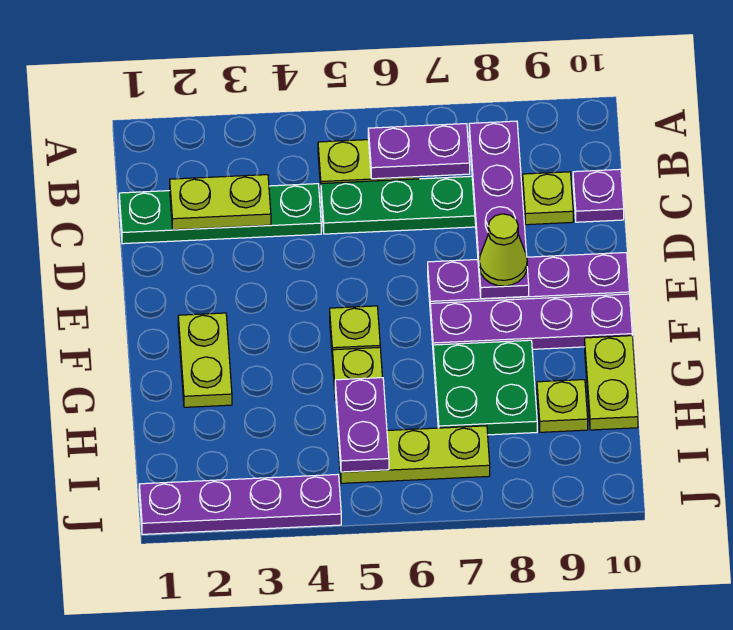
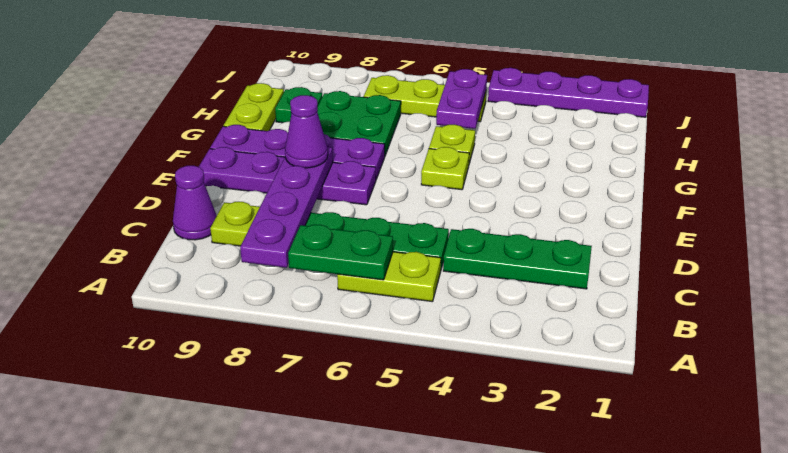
purple plate B6:B7 level 2 -> green plate B6:B7 level 2
green plate C1:C4 level 1 -> green plate C2:C4 level 1
lime plate C2:C3 level 2 -> none
purple plate C10 level 1 -> purple cone C10 level 1
lime cone E8 level 3 -> purple cone E8 level 3
lime plate F2:G2 level 1 -> none
lime plate H9 level 1 -> green plate H9 level 1

